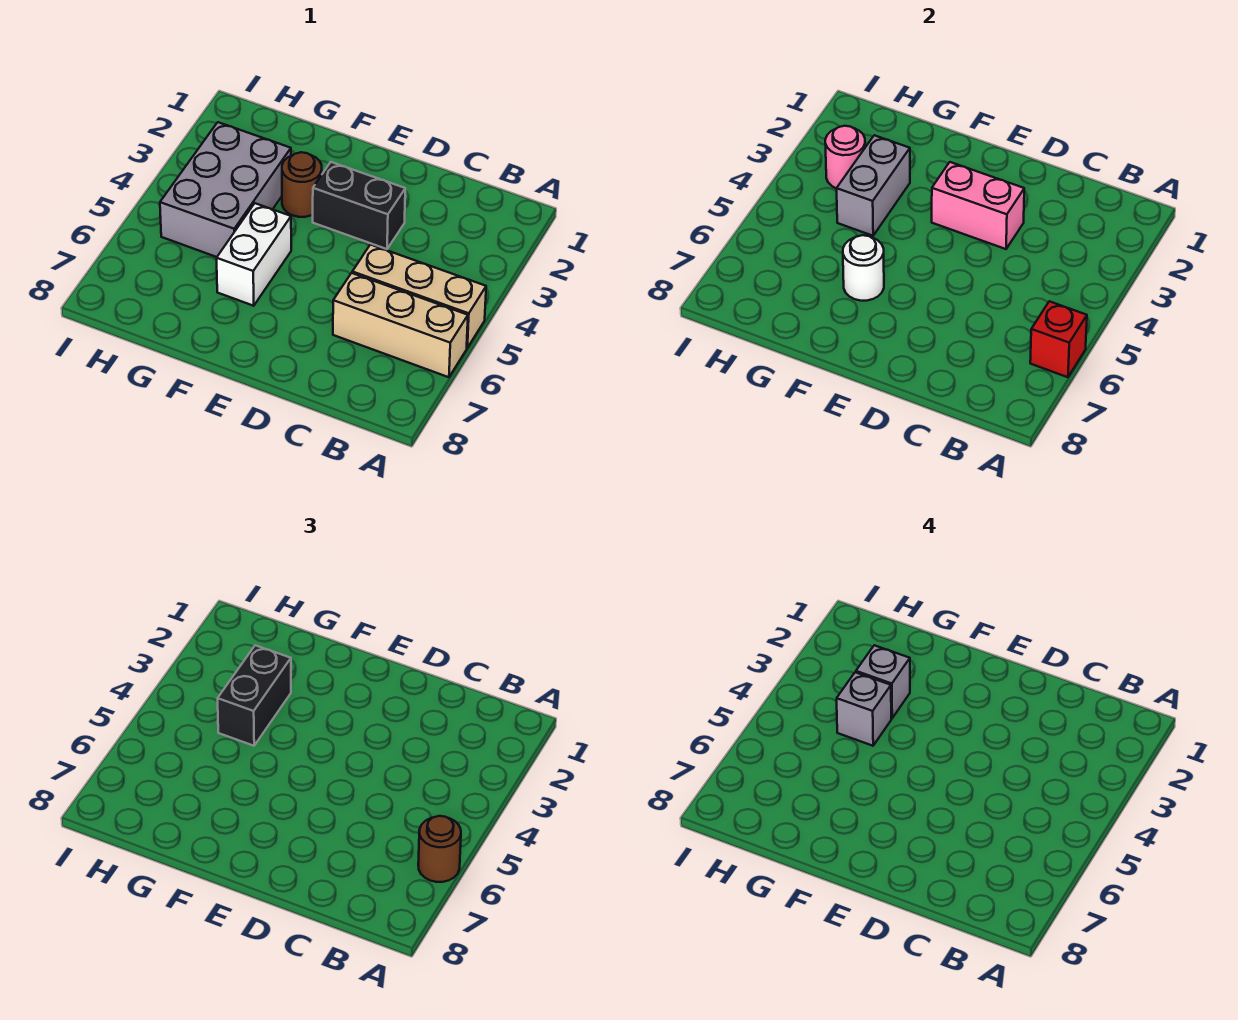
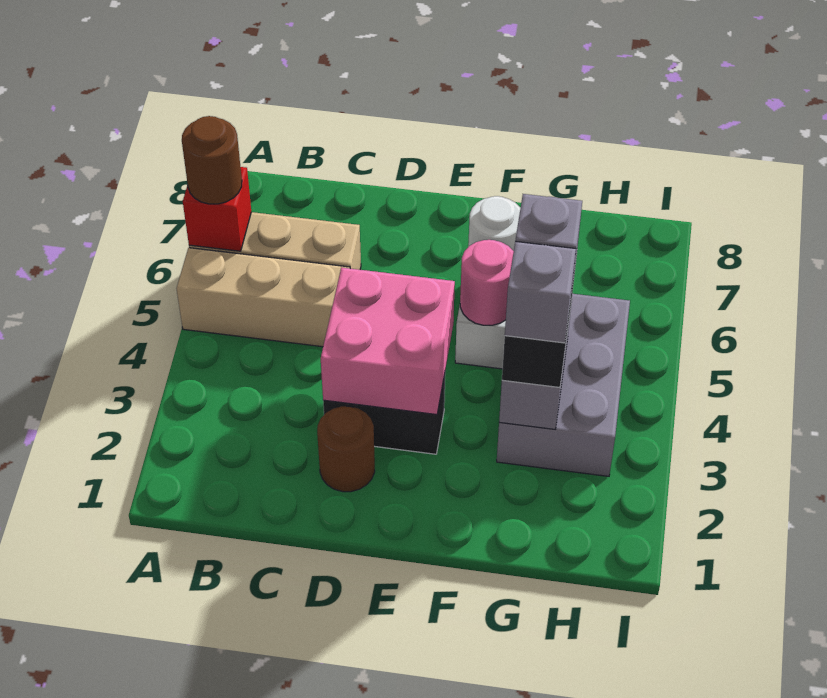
pink brick D3:E3 level 2 -> pink brick D3:E4 level 2
brown round brick F3 level 1 -> brown round brick D2 level 1
pink round brick H3 level 2 -> pink round brick F5 level 2

